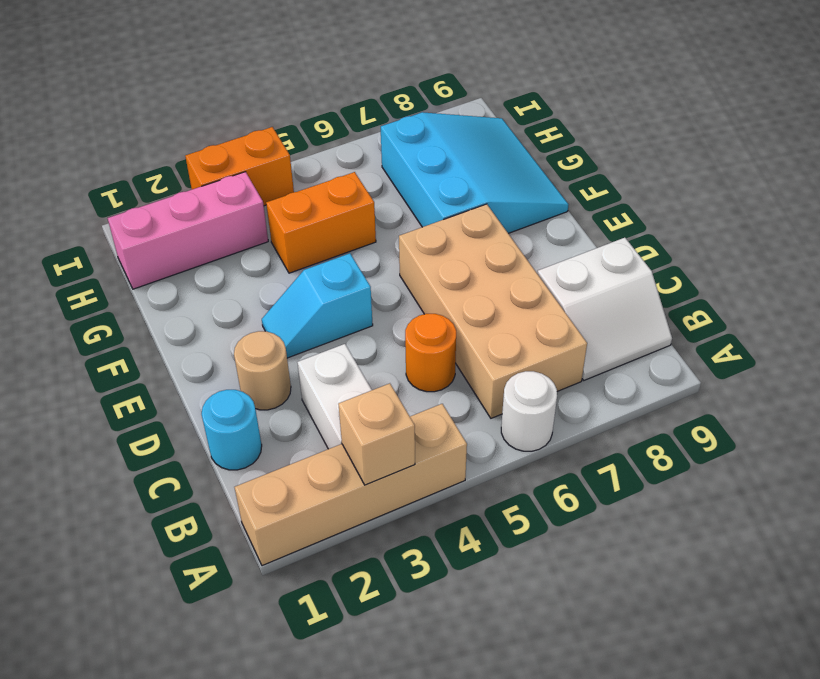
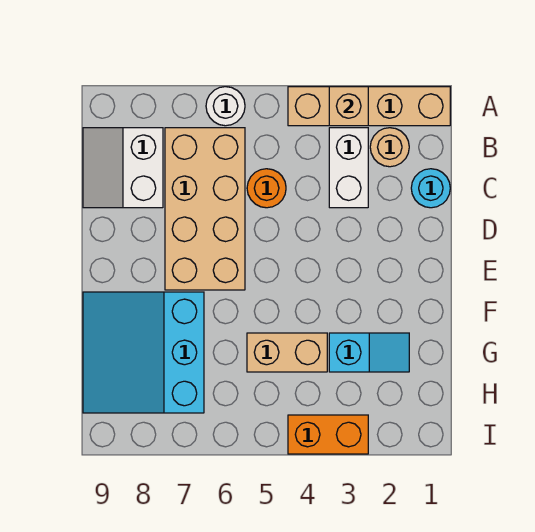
white slope B8:C9 level 1 top C -> white slope B8:C9 level 1 top 8
tan round brick D2 level 1 -> tan round brick B2 level 1
cyan slope E3:E4 level 1 top 4 -> cyan slope G2:G3 level 1 top 3
orange brick G4:G5 level 1 -> tan brick G4:G5 level 1
pink brick H1:H3 level 1 -> none

